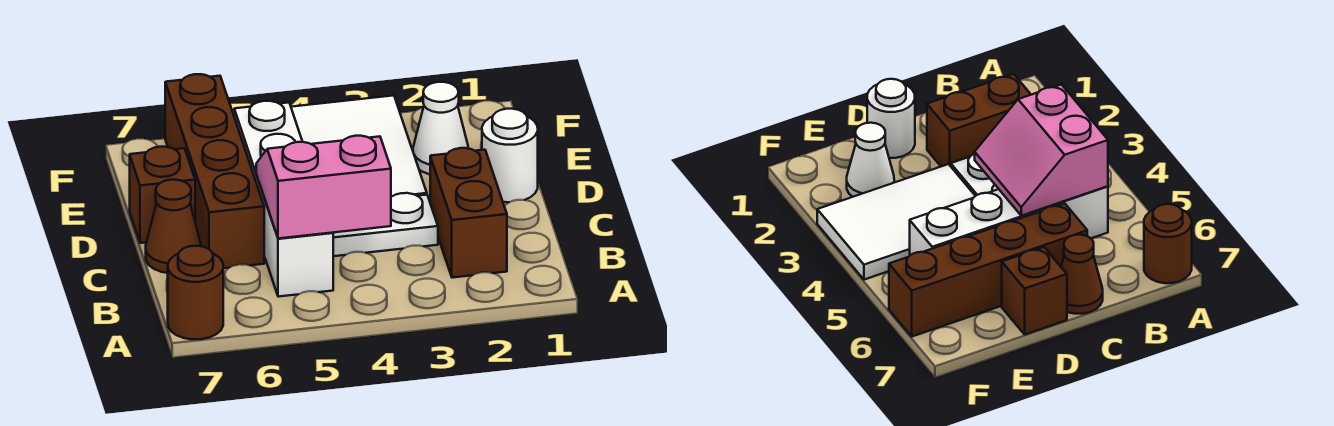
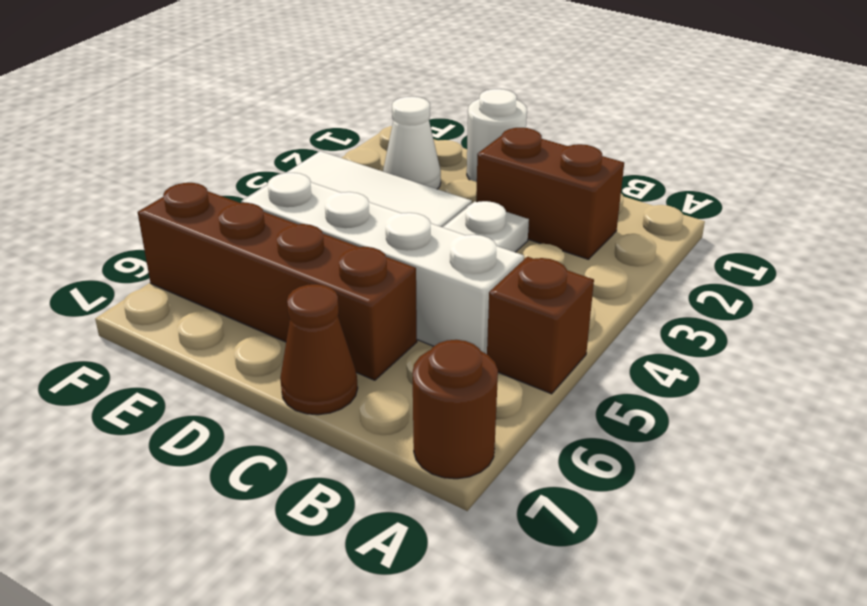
pink slope B4:C5 level 2 top B -> none
brown brick D7 level 1 -> brown brick A5 level 1

